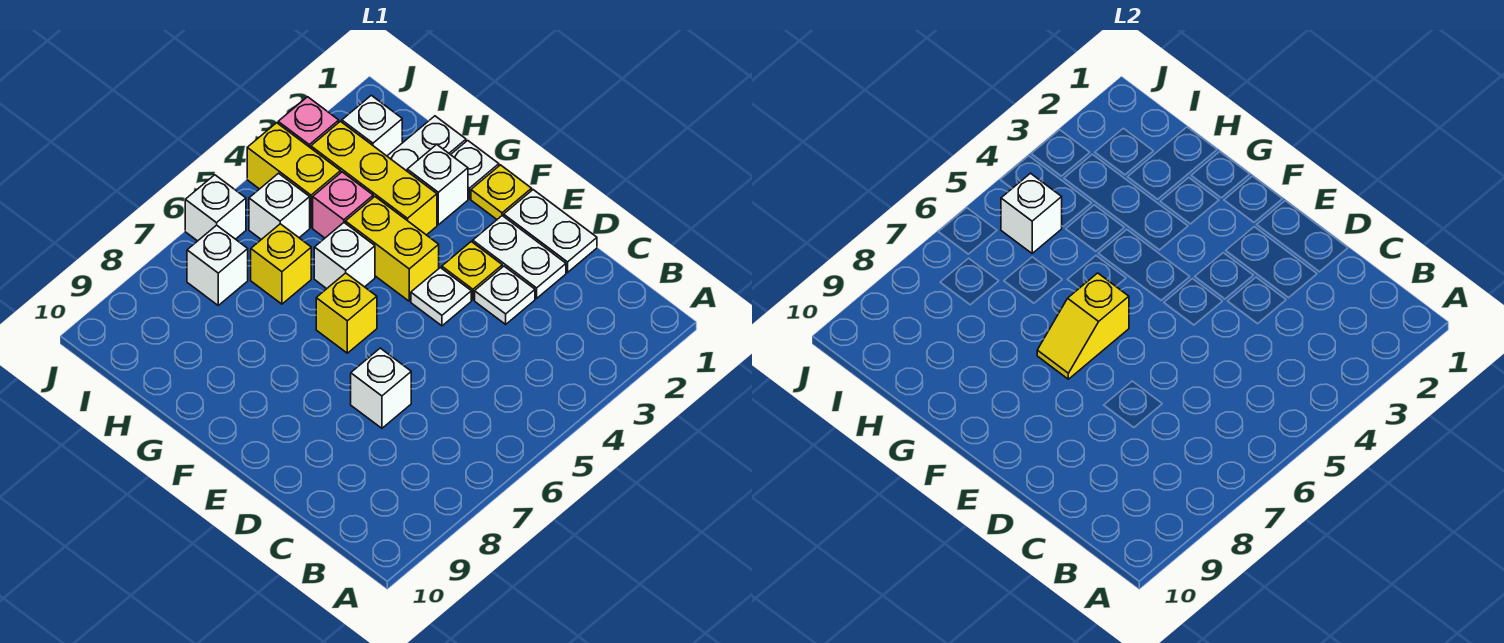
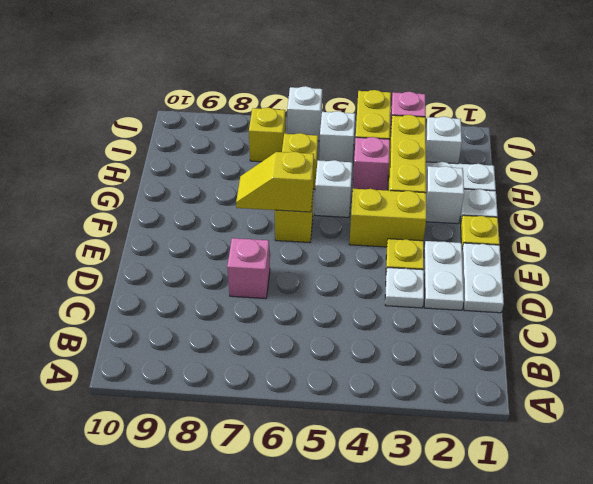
white brick D7 level 1 -> pink brick D7 level 1
white plate E4 level 1 -> none
yellow brick F4:G4 level 1 -> yellow brick F3:F4 level 1
white brick I5 level 2 -> none
white brick I7 level 1 -> yellow brick I7 level 1

